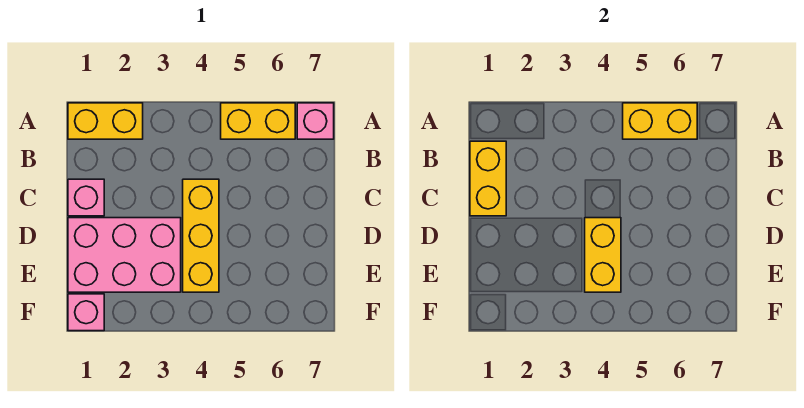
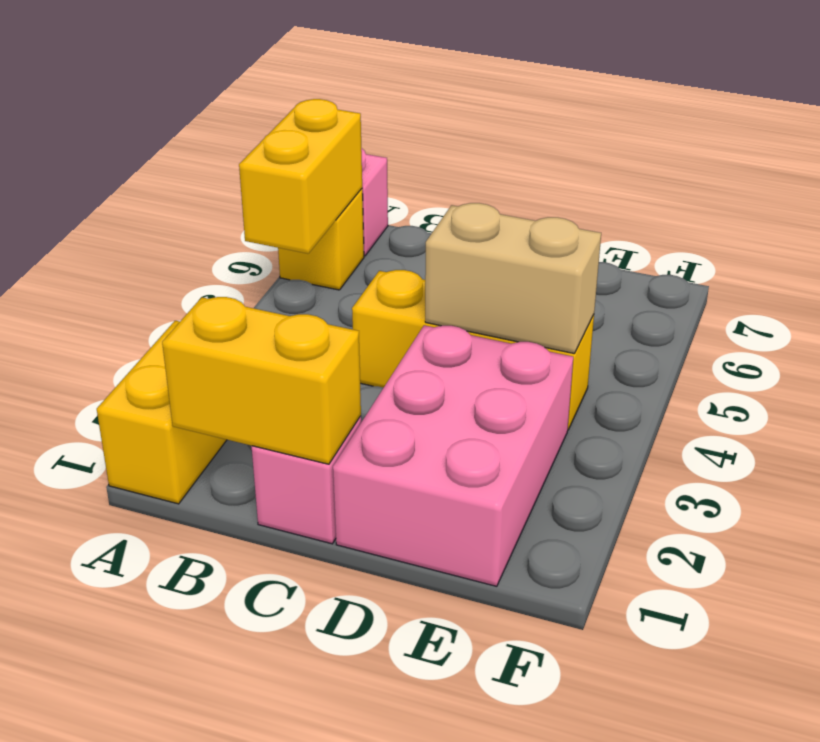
yellow brick A5:A6 level 1 -> yellow brick A6 level 1
yellow brick D4:E4 level 2 -> tan brick D4:E4 level 2
pink brick F1 level 1 -> none

